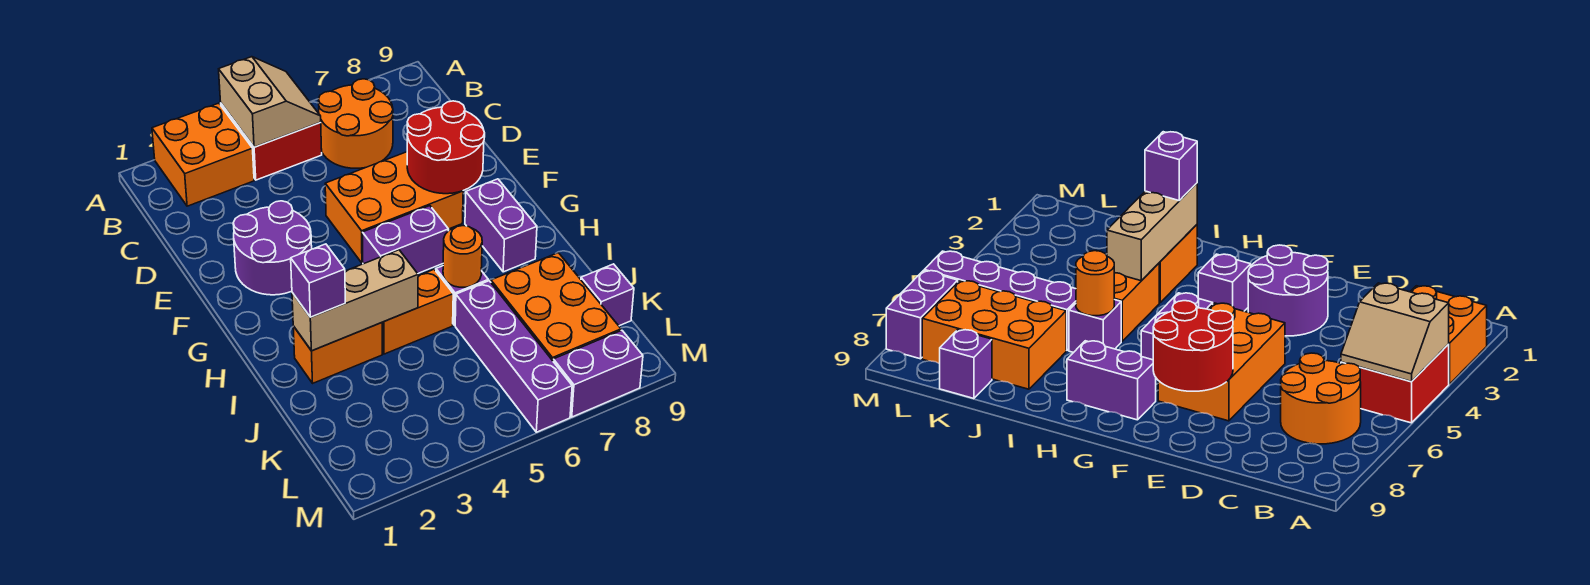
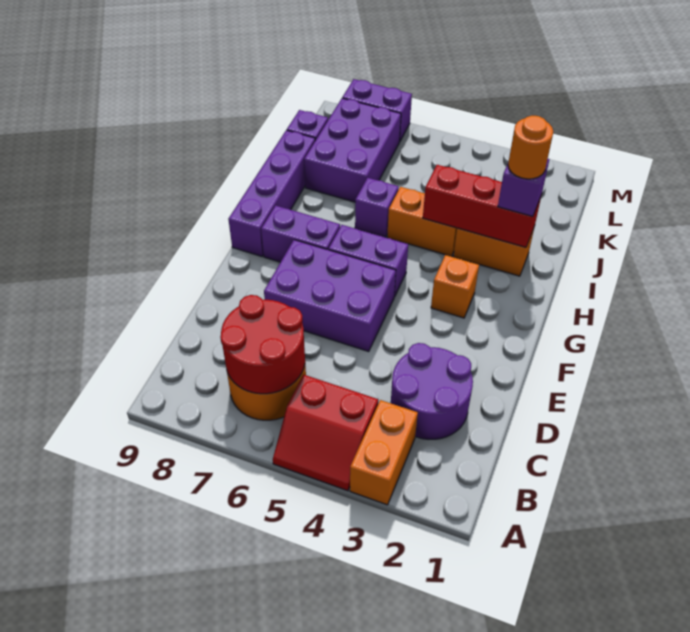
orange brick A2:B3 level 1 -> orange brick A3:B3 level 1
red brick A4:B5 level 1 -> red slope A4:B5 level 1 top B
tan slope A4:B5 level 2 top 4 -> none
purple round brick E2:F3 level 1 -> purple round brick C2:D3 level 1
orange brick E5:F7 level 1 -> purple brick E5:F7 level 1
red round brick E7:F8 level 2 -> red round brick B6:C7 level 2
purple brick G3 level 1 -> orange brick G3 level 1
purple brick G8:H8 level 1 -> purple brick G7:G8 level 1
tan brick I2:I4 level 2 -> red brick I2:I4 level 2
orange round brick I6 level 2 -> orange round brick I2 level 4
purple brick J6:M6 level 1 -> purple brick G9:J9 level 1
orange brick J7:L8 level 1 -> purple brick J7:L8 level 1

